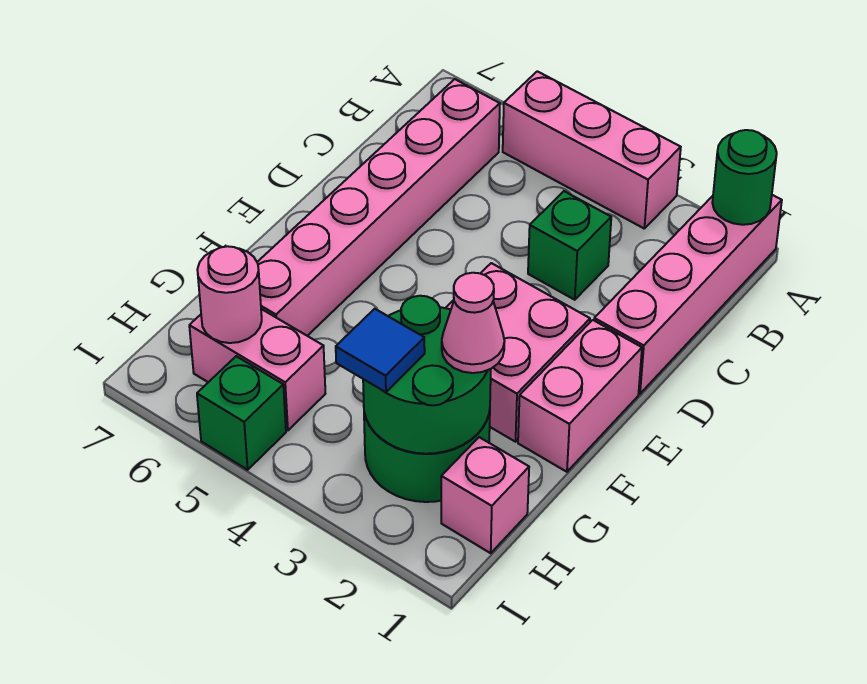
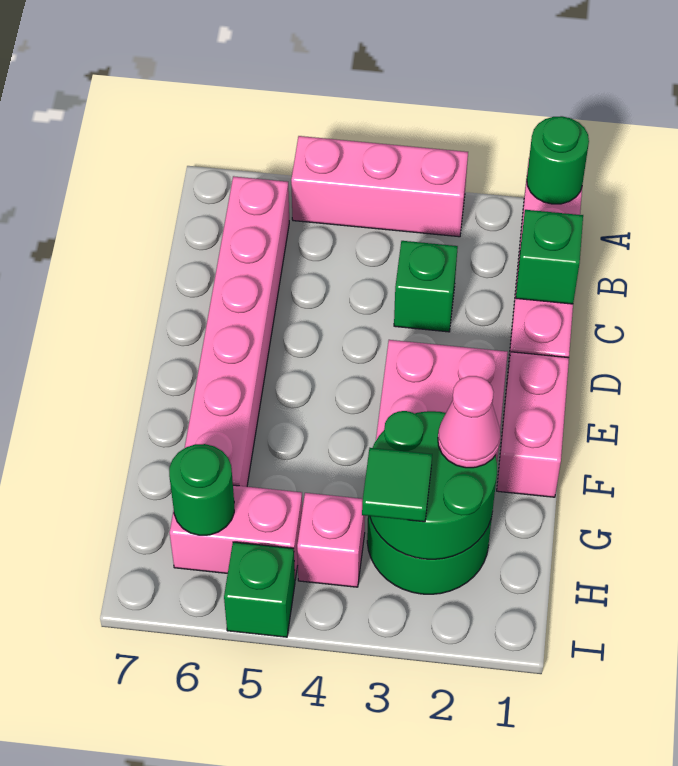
none -> green brick C1 level 2
pink brick H1 level 1 -> pink brick H4 level 1
blue tile H3 level 3 -> green tile H3 level 3
pink round brick H6 level 2 -> green round brick H6 level 2

